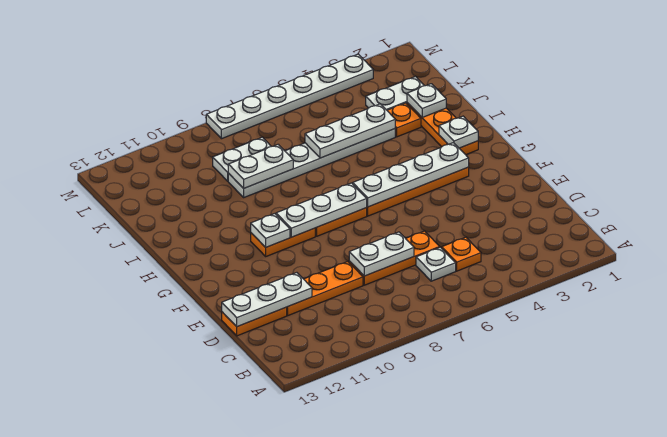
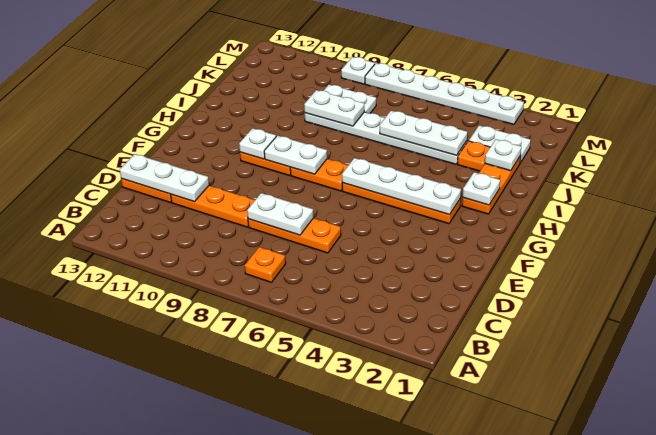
orange plate C5 level 1 -> orange plate B7 level 1
white plate C6 level 1 -> white plate M9 level 1
white plate G7:G9 level 2 -> white plate G8:G9 level 2

